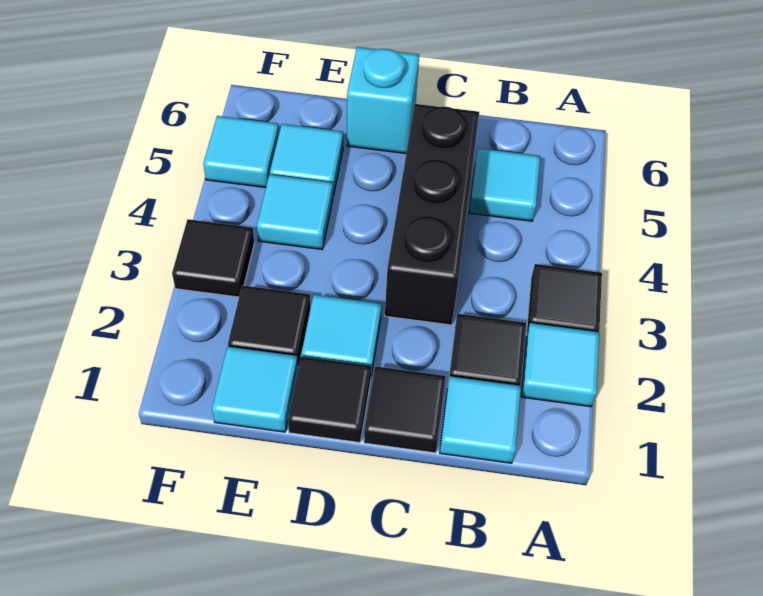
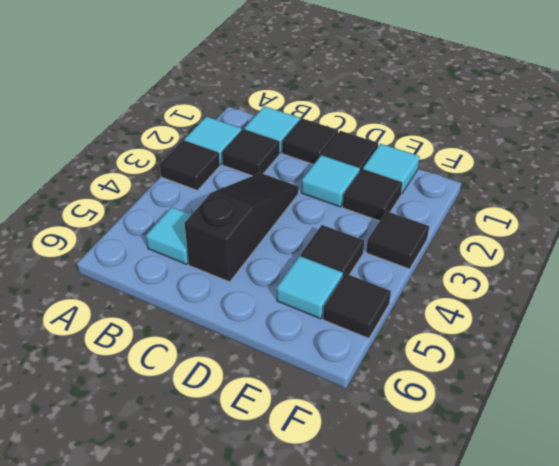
black brick C3:C5 level 1 -> black slope C3:C5 level 1 top 5
cyan brick D6 level 1 -> none
cyan tile E4 level 1 -> black tile E4 level 1
cyan tile F5 level 1 -> black tile F5 level 1

